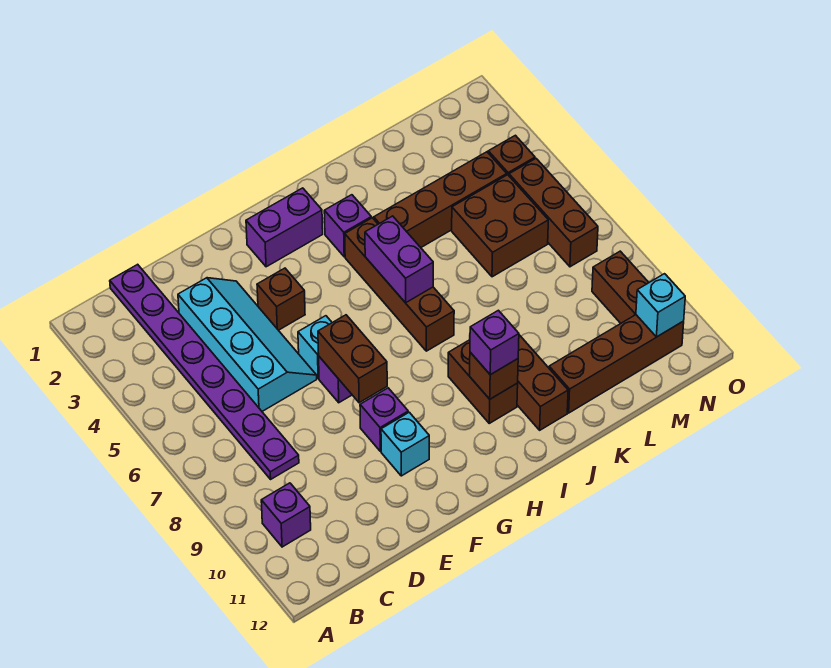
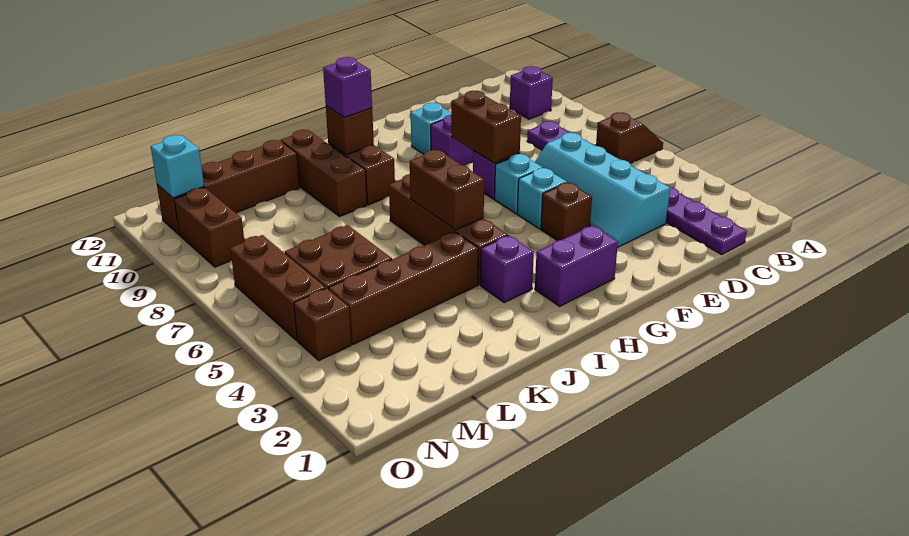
none -> brown slope A6:B6 level 1 top B
none -> cyan brick F5 level 1
purple brick I5:I6 level 2 -> brown brick I5:I6 level 2

